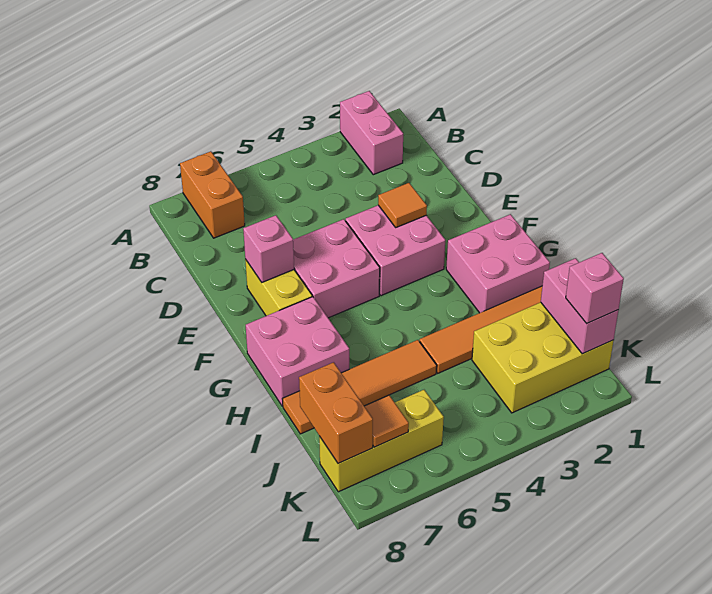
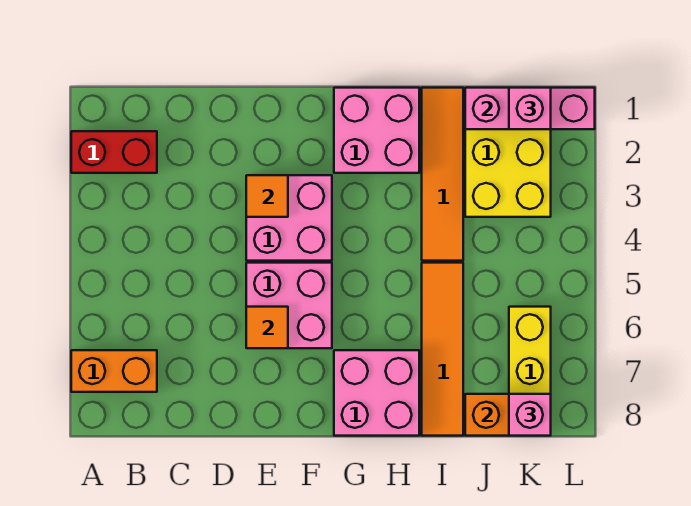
pink brick A2:B2 level 1 -> red brick A2:B2 level 1
yellow brick E7:F7 level 1 -> none
pink brick E7 level 2 -> pink brick K8 level 3
pink brick J1:K1 level 2 -> pink brick J1:L1 level 2
orange tile K7 level 2 -> orange tile E6 level 2

